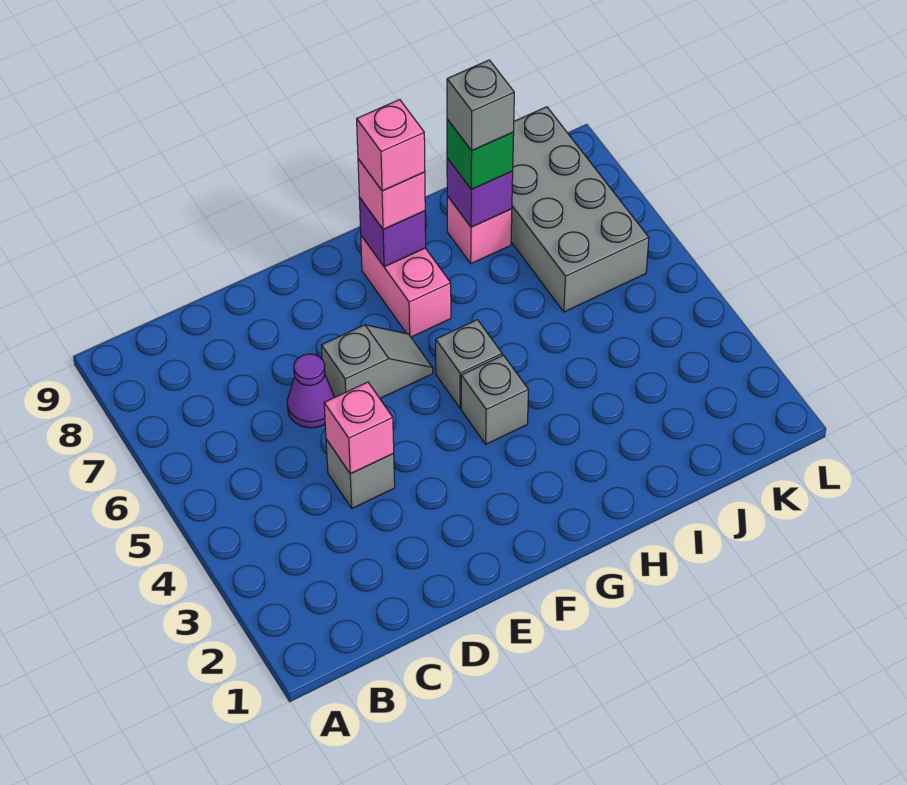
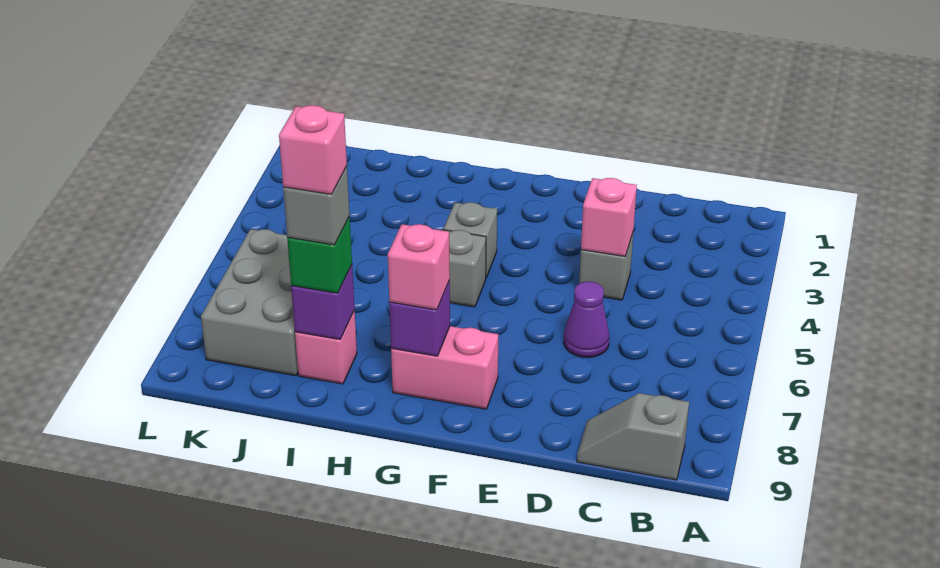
grey slope E6:F6 level 1 top E -> grey slope B9:C9 level 1 top B
pink brick G7:G8 level 1 -> pink brick F8:G8 level 1
pink brick G8 level 4 -> pink brick I8 level 5
grey brick J6:K9 level 1 -> grey brick J6:K8 level 1

